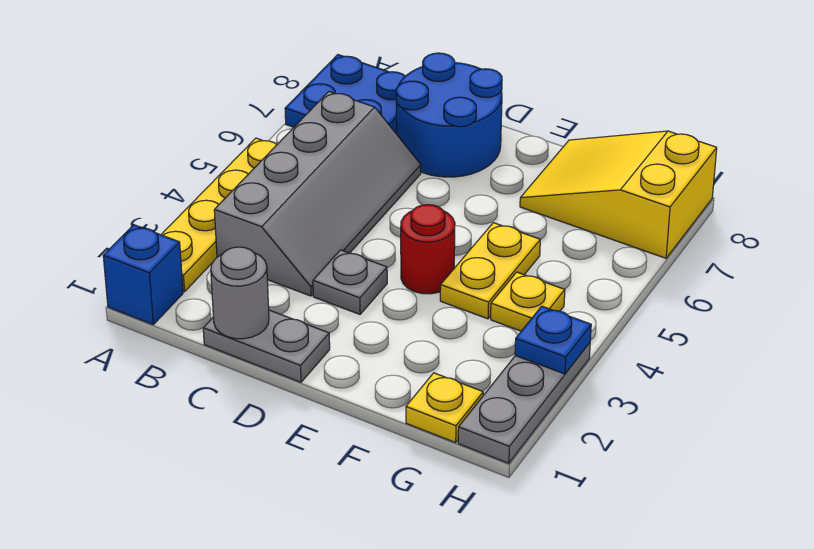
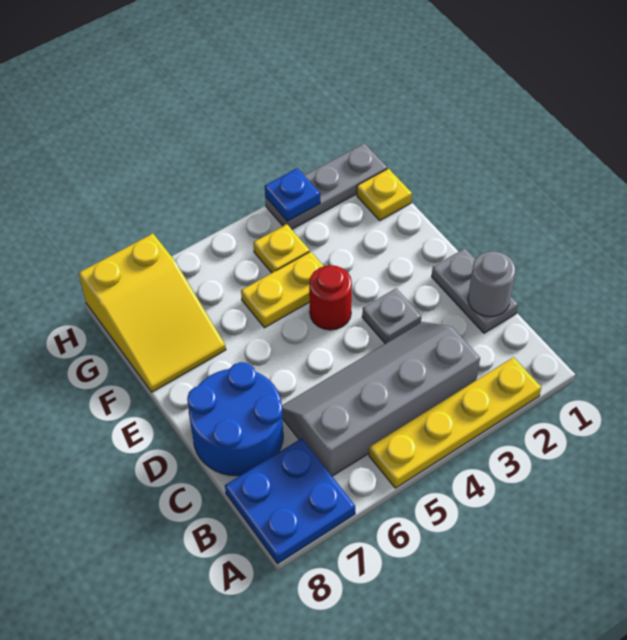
blue brick A1 level 1 -> none

